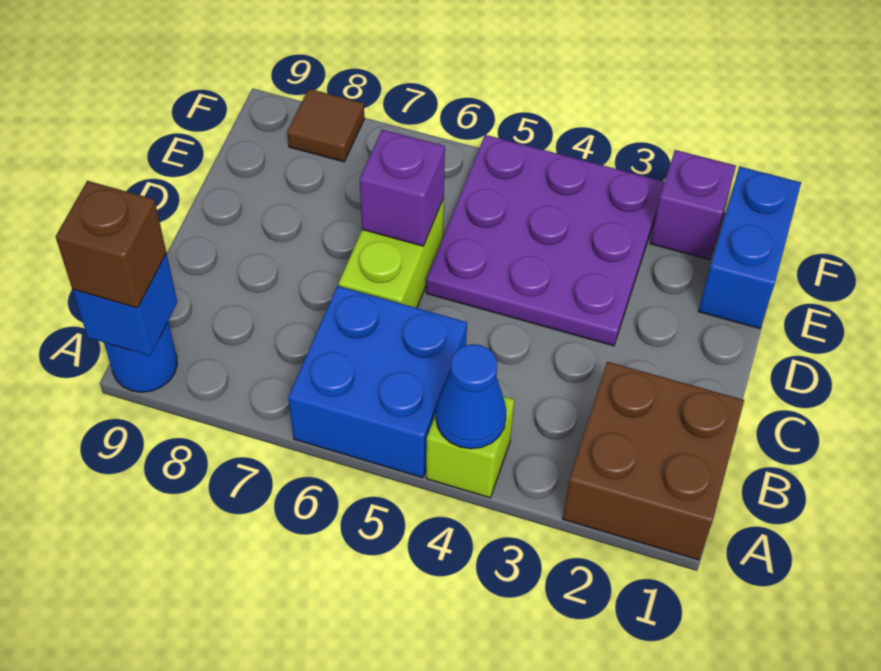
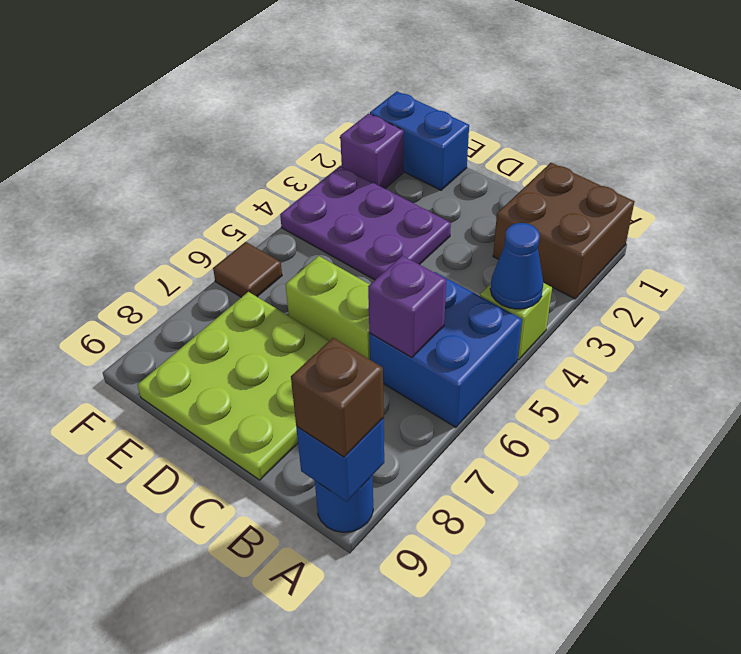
none -> lime plate C7:E9 level 1
purple plate D3:F5 level 1 -> purple plate D3:F4 level 1
purple brick D6 level 2 -> purple brick B6 level 2
brown tile F8 level 1 -> brown tile F6 level 1

